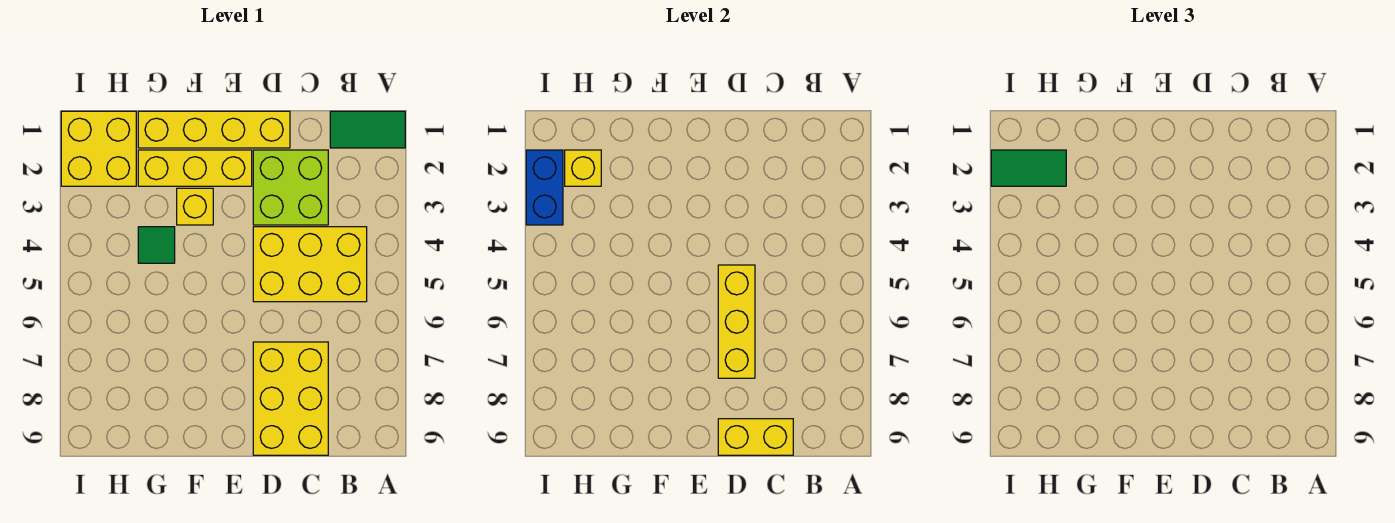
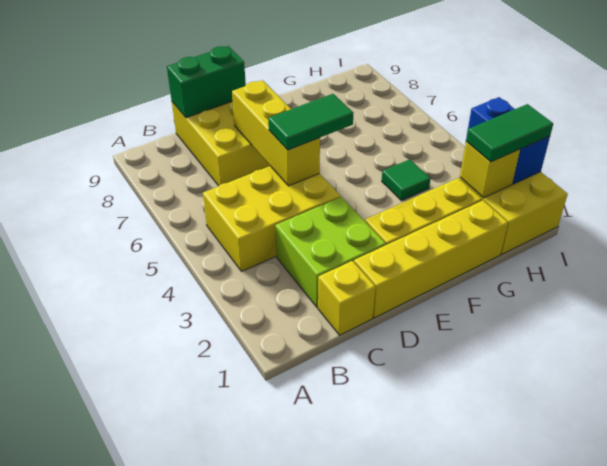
green tile A1:B1 level 1 -> green tile D5:E5 level 3
yellow brick C9:D9 level 2 -> green brick C9:D9 level 2
yellow brick F3 level 1 -> yellow brick C1 level 1

